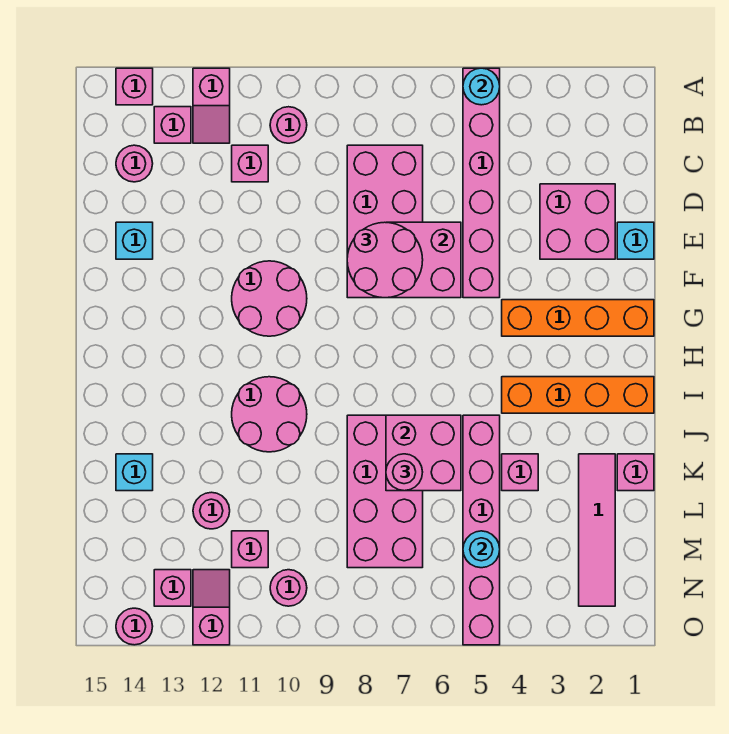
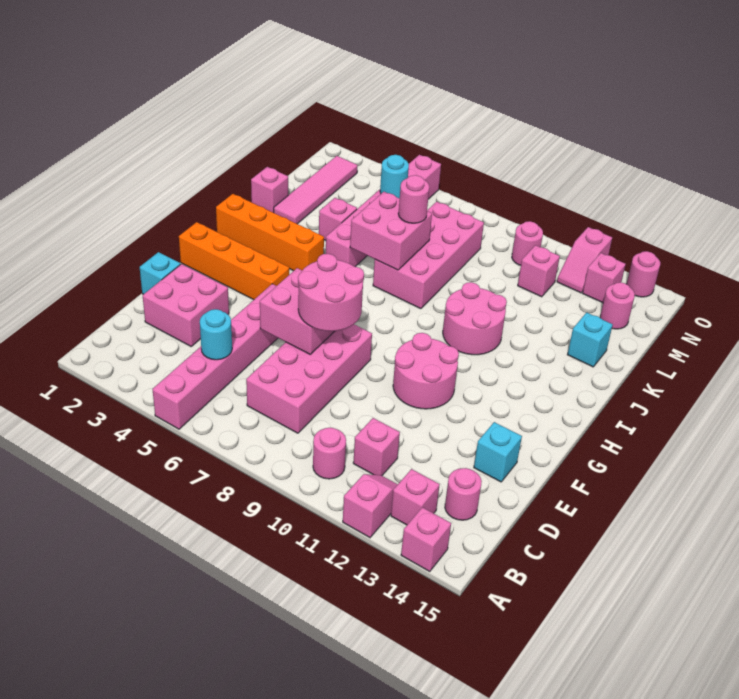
cyan round brick A5 level 2 -> cyan round brick C5 level 2
pink round brick L12 level 1 -> pink round brick M14 level 1

